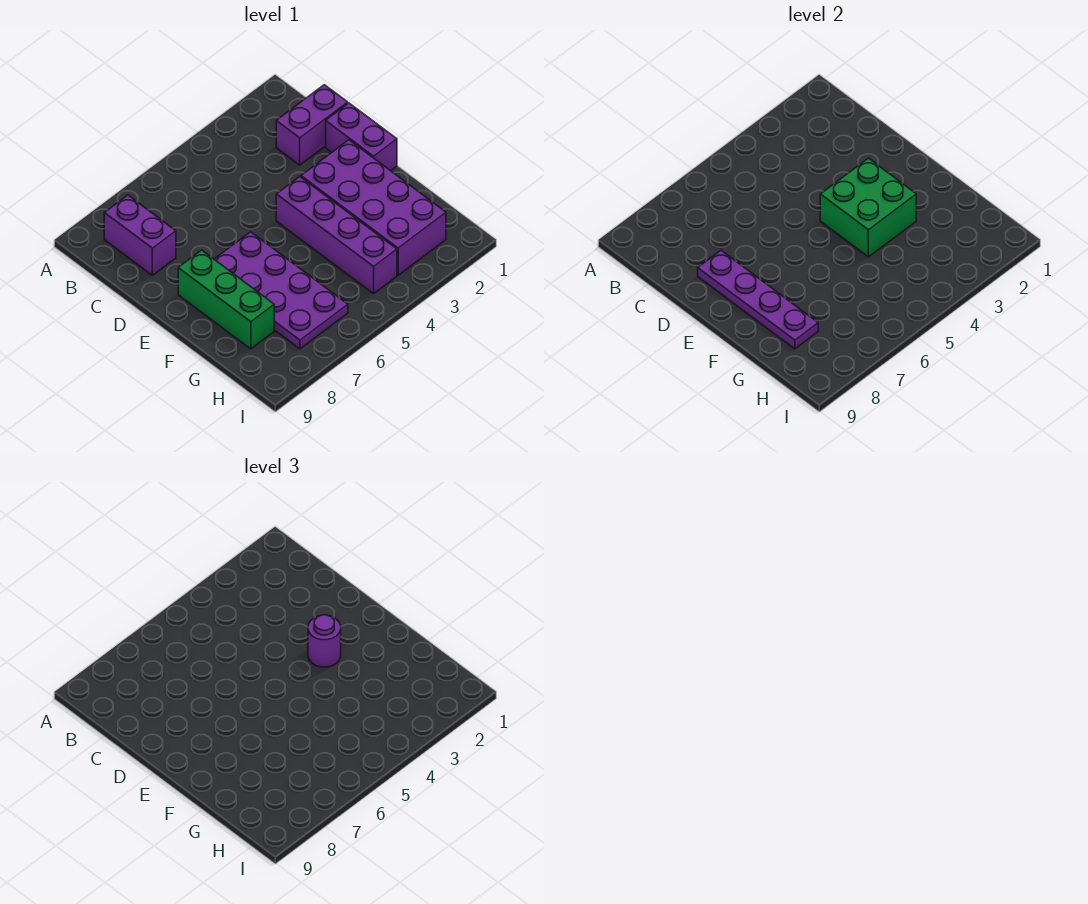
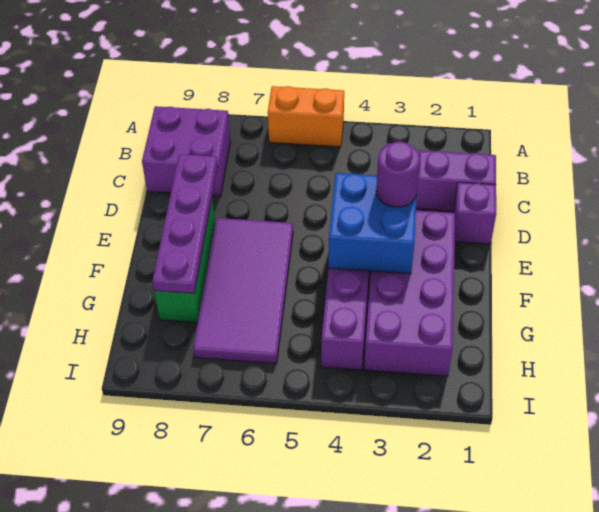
none -> orange brick A5:A6 level 1
purple brick B8:C8 level 1 -> purple brick B8:C9 level 1
purple brick D1:E1 level 1 -> purple brick D1 level 1
green brick E3:F4 level 2 -> blue brick E3:F4 level 2
purple plate E6:H7 level 1 -> purple tile E6:H7 level 1

